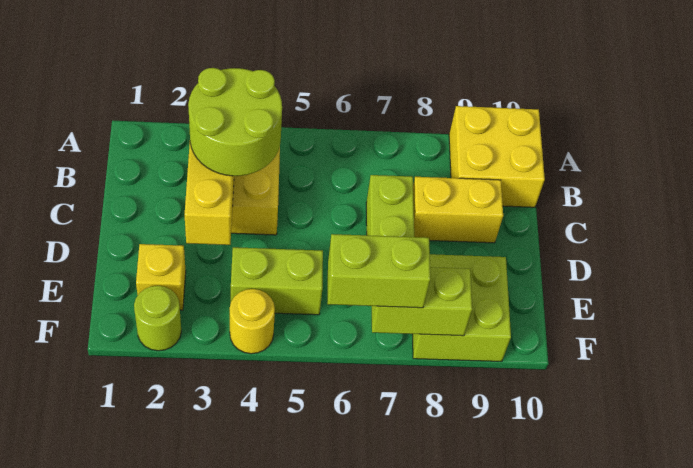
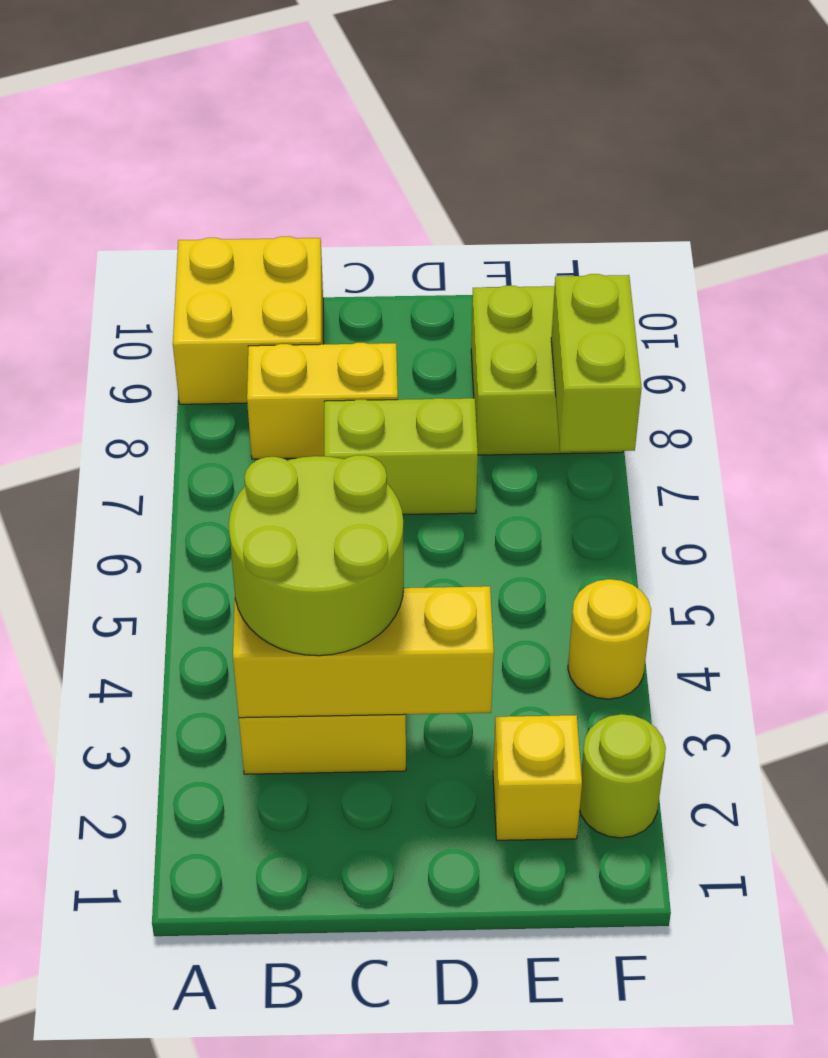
yellow brick C8:C9 level 1 -> yellow brick B8:C8 level 1
lime brick E4:E5 level 1 -> none
lime brick F6:F7 level 3 -> none

